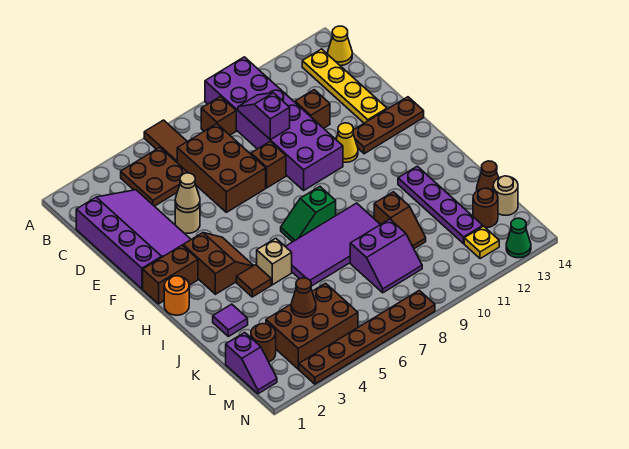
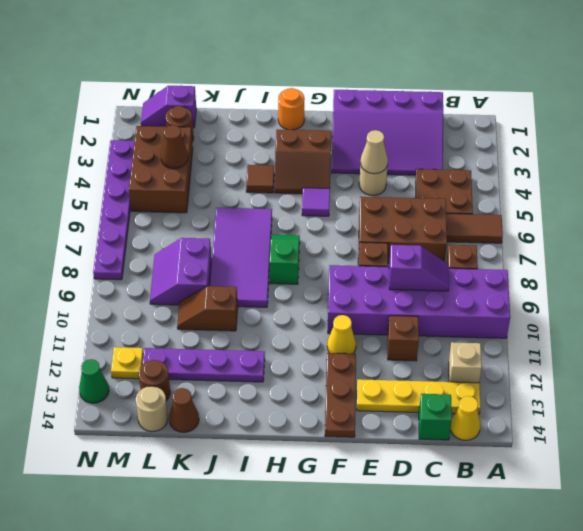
none -> green brick C14 level 1
brown brick G1:G2 level 1 -> none
tan brick I5 level 1 -> tan brick B12 level 1
purple tile J2 level 1 -> purple tile G5 level 1
brown plate N3:N8 level 1 -> purple plate N3:N8 level 1

